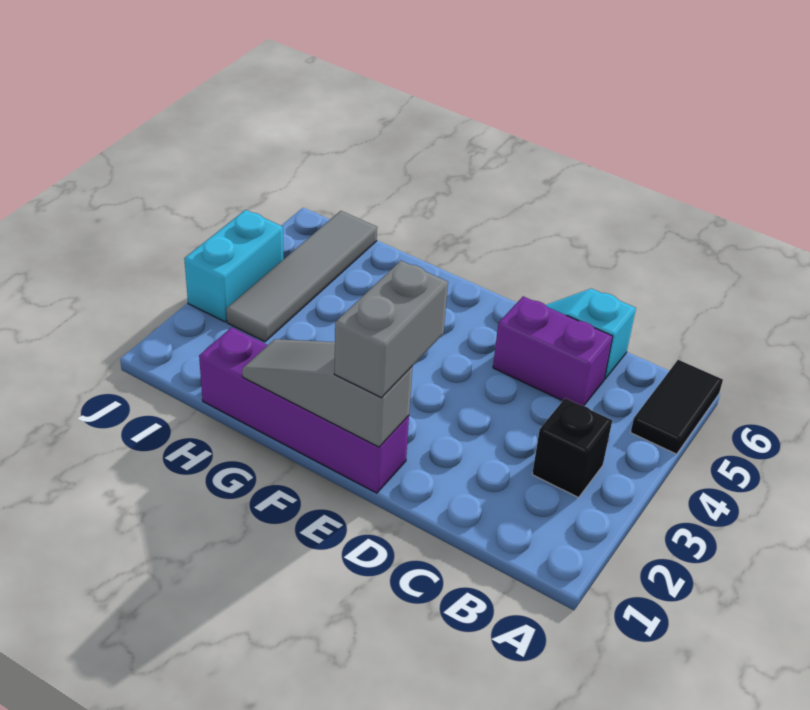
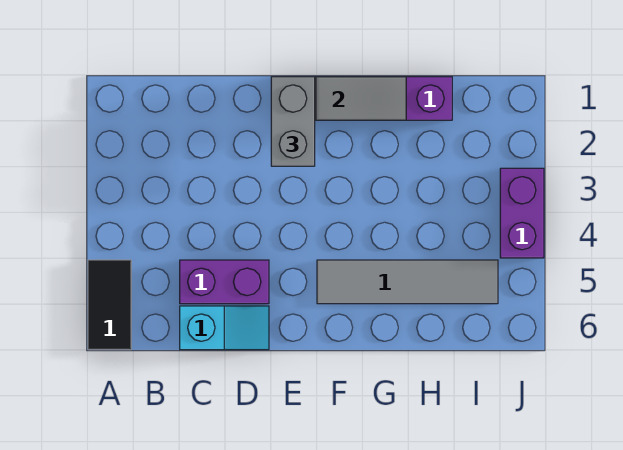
black brick B3 level 1 -> none
grey tile I3:I6 level 1 -> grey tile F5:I5 level 1
cyan brick J3:J4 level 1 -> purple brick J3:J4 level 1

